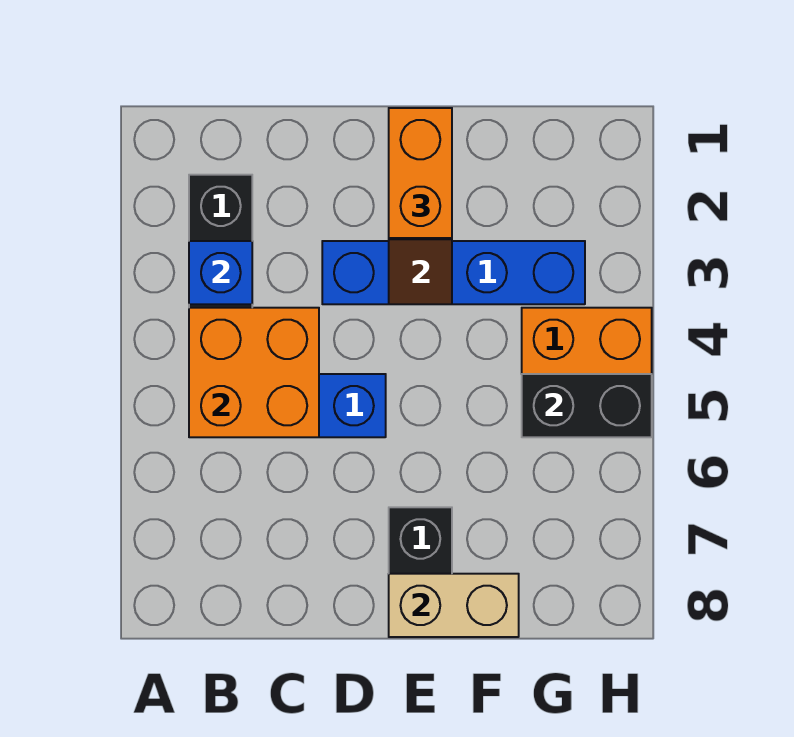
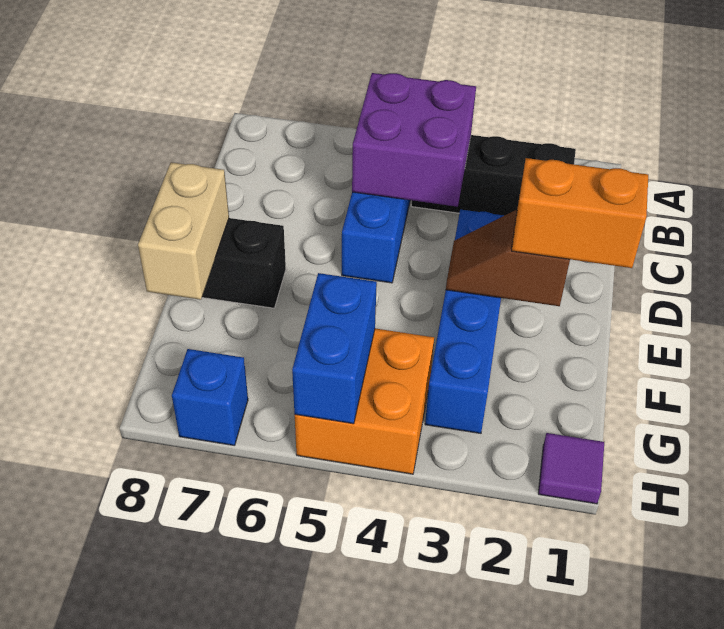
blue brick B3 level 2 -> blue brick H7 level 1
orange brick B4:C5 level 2 -> purple brick B4:C5 level 2
black brick G5:H5 level 2 -> blue brick G5:H5 level 2
none -> purple tile H1 level 1

